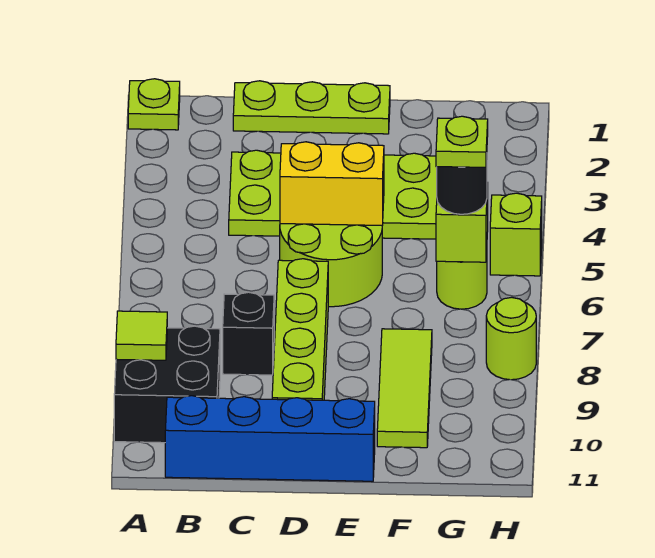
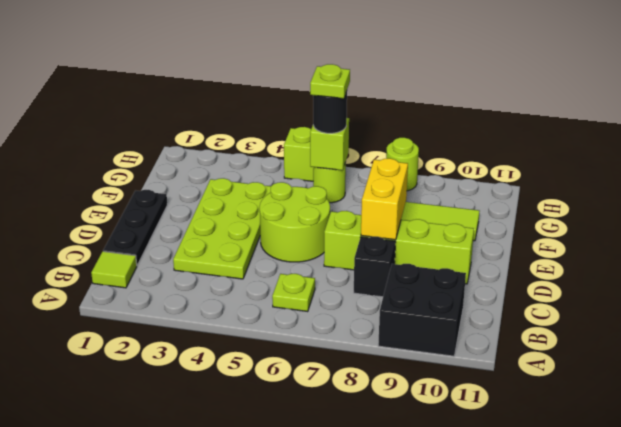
lime plate A1 level 1 -> lime plate B6 level 1
lime tile A9 level 2 -> lime tile B1 level 1
blue brick B11:E11 level 1 -> none
lime plate C1:E1 level 1 -> black plate C1:E1 level 1
yellow brick D5:E5 level 2 -> yellow brick D8:E8 level 2

